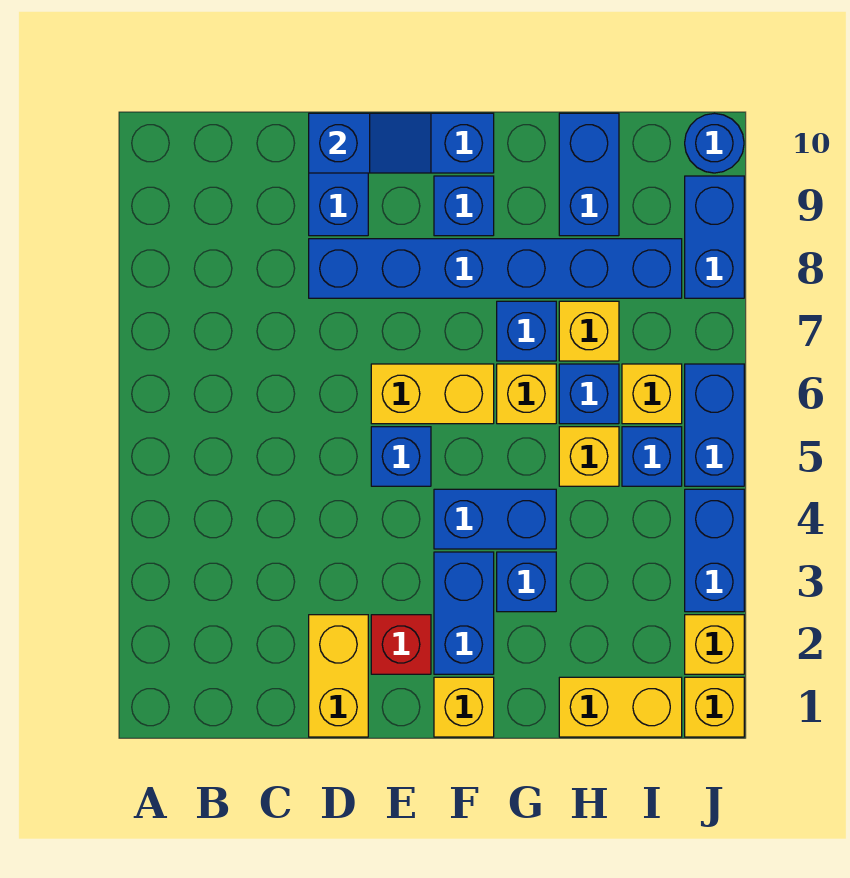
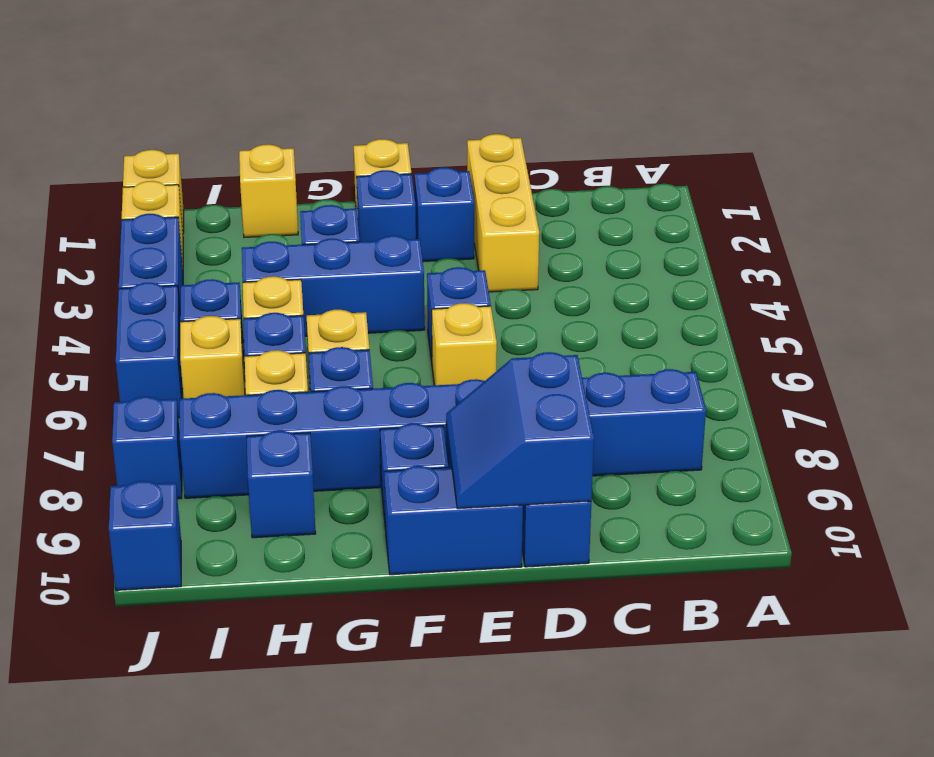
yellow brick D1:D2 level 1 -> yellow brick D1:D3 level 1
blue brick D8:I8 level 1 -> blue brick B8:I8 level 1
blue slope D10:E10 level 2 top D -> blue slope D9:E10 level 2 top D
red brick E2 level 1 -> blue brick E2 level 1
yellow brick E6:F6 level 1 -> yellow brick E6 level 1
blue brick F2:F3 level 1 -> blue brick F2 level 1
blue brick F4:G4 level 1 -> blue brick F4:H4 level 1
yellow brick H1:I1 level 1 -> yellow brick H1 level 1
blue brick H9:H10 level 1 -> blue brick H9 level 1
blue brick J8:J9 level 1 -> blue brick J8 level 1
blue round brick J10 level 1 -> blue brick J10 level 1

